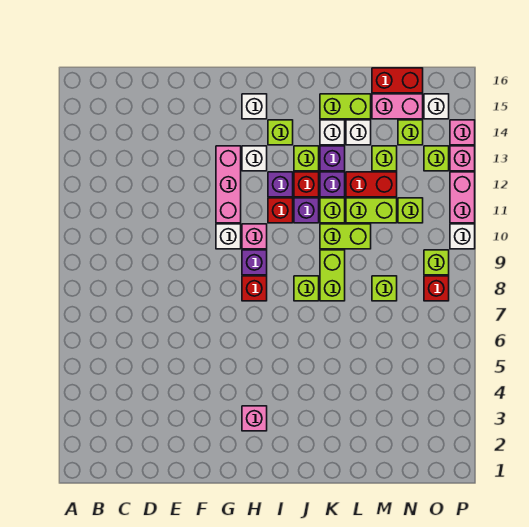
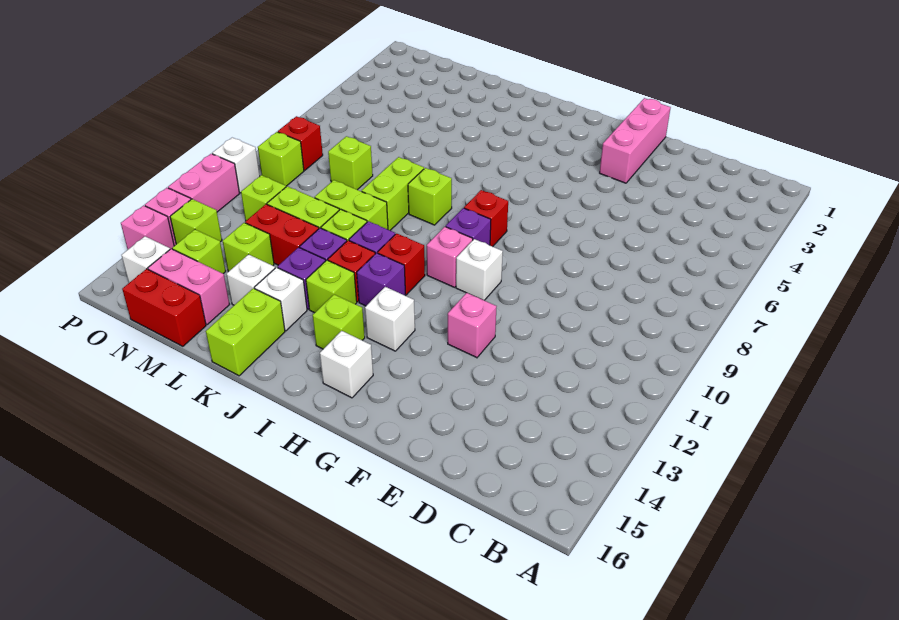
pink brick G11:G13 level 1 -> pink brick F1:F3 level 1
pink brick H3 level 1 -> pink brick F12 level 1
lime brick K15:L15 level 1 -> lime brick K15:K16 level 1

